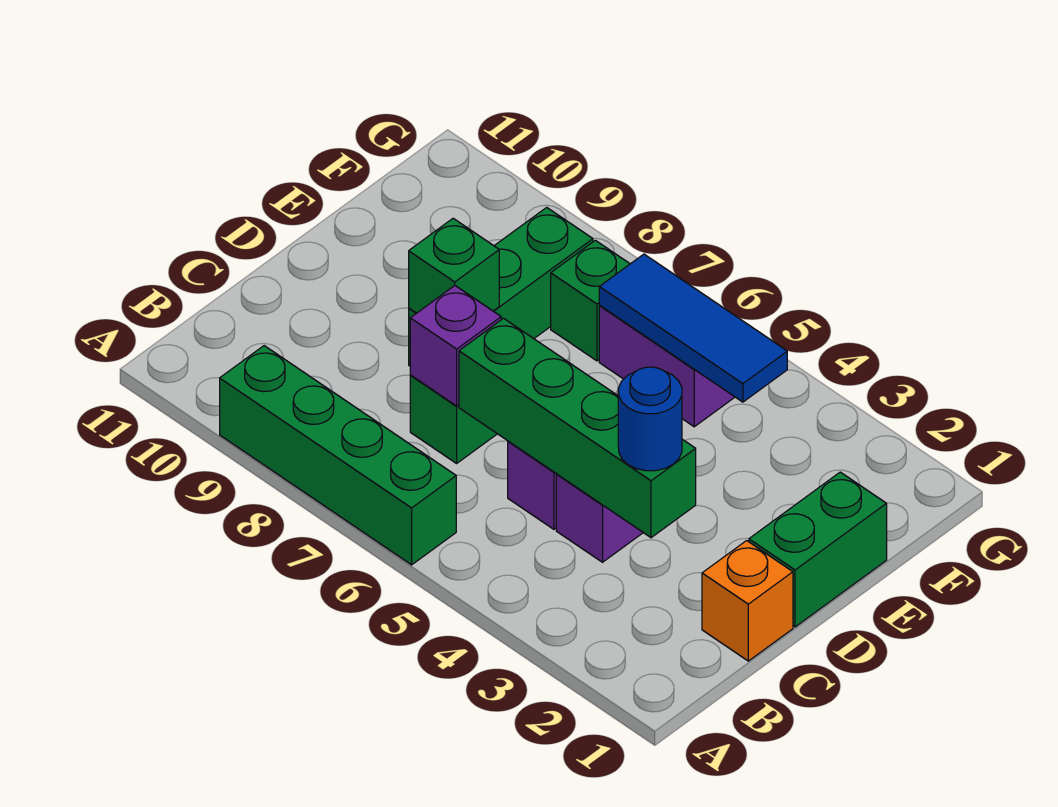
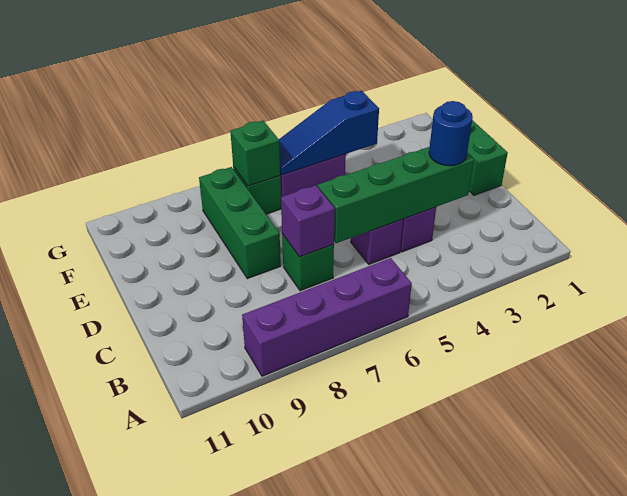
green brick A6:A9 level 1 -> purple brick A6:A9 level 1
orange brick C1 level 1 -> none
green brick D8 level 2 -> green brick F7 level 2
blue tile F4:F6 level 2 -> blue slope F4:F6 level 2 top 4

